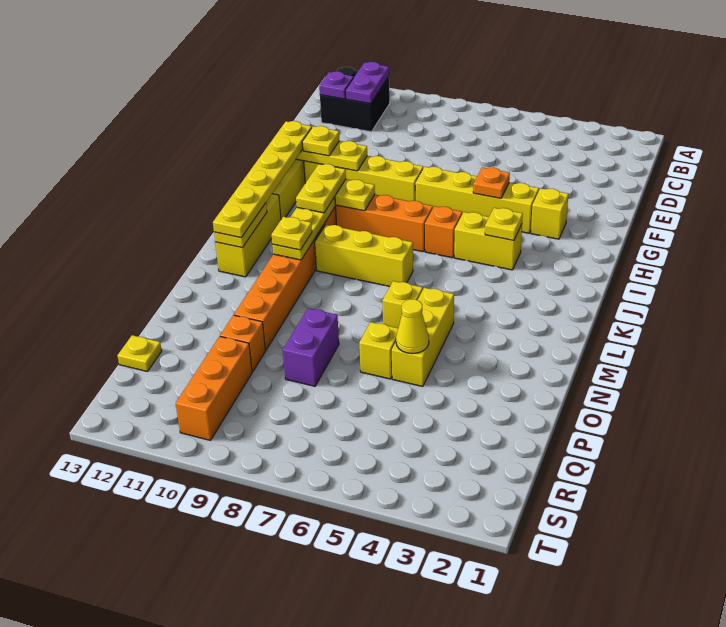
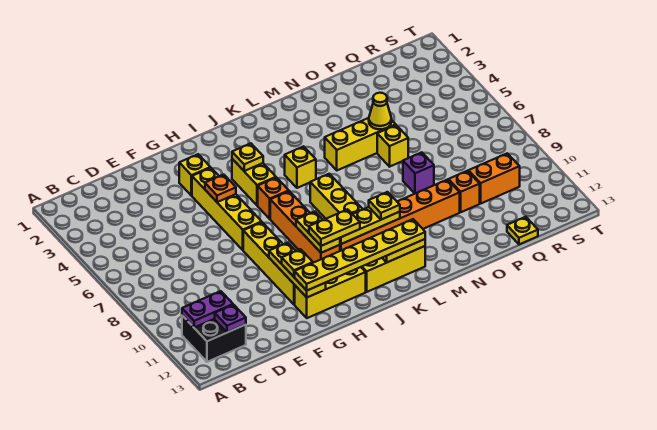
yellow brick M6 level 1 -> yellow brick K5 level 1
purple brick O8:P8 level 1 -> purple brick O8 level 1
orange brick Q10:S10 level 1 -> orange brick Q10:R10 level 1

